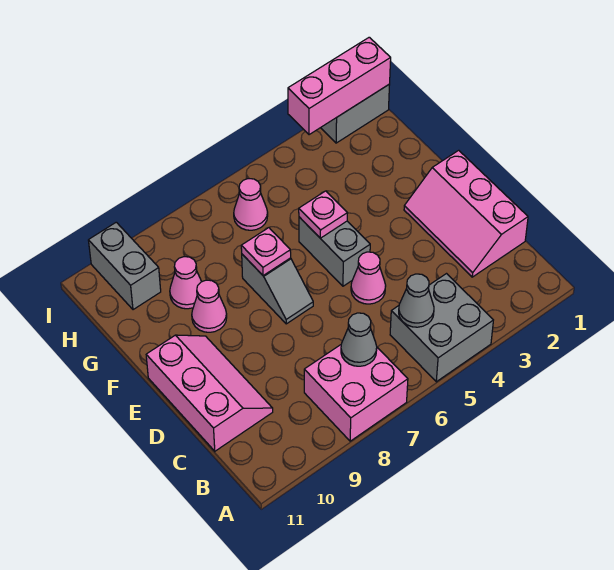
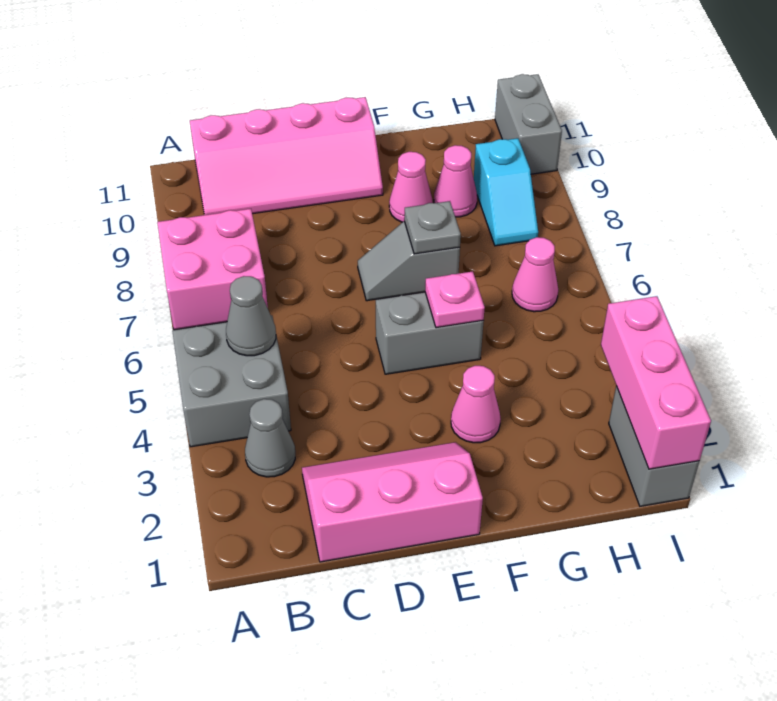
grey cone B7 level 2 -> grey cone B3 level 1
pink slope C10:E11 level 1 top 11 -> pink slope B10:E11 level 1 top 11
pink cone D5 level 1 -> pink cone F3 level 1
pink plate F7 level 2 -> grey plate F7 level 2
none -> cyan slope H8:H9 level 1 top 9
grey brick H10:I10 level 1 -> grey brick I10:I11 level 1

